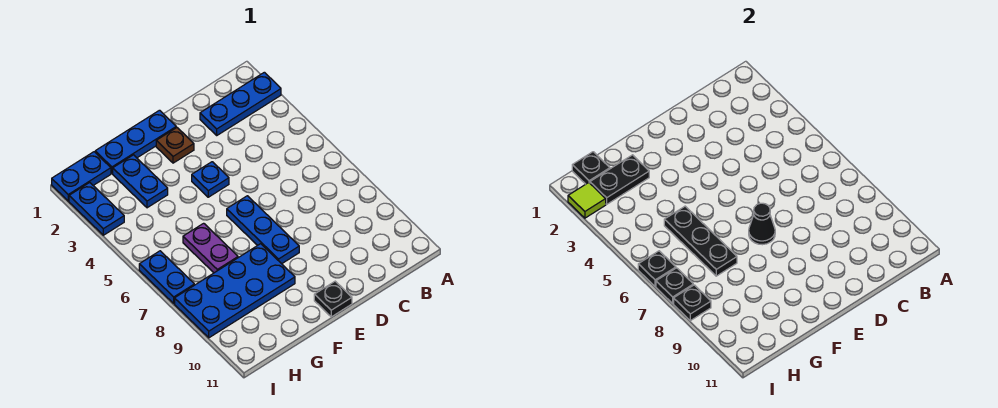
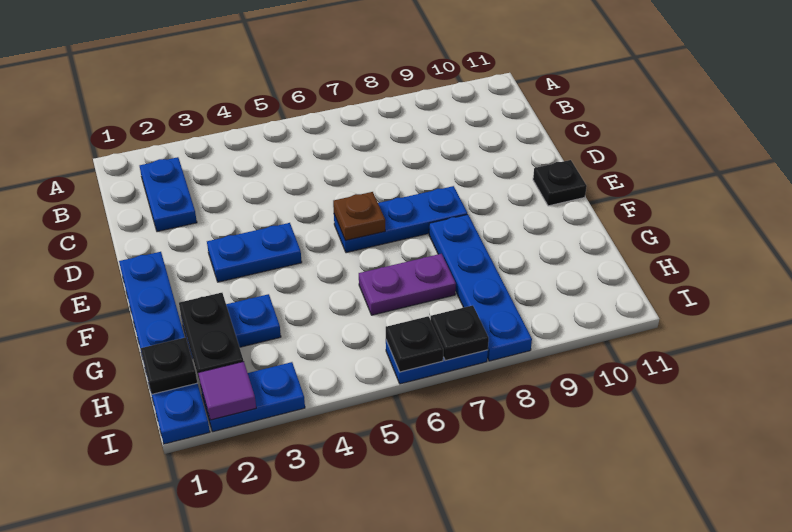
blue plate A2:C2 level 1 -> blue plate B2:C2 level 1
brown plate E2 level 1 -> brown plate E6 level 2
blue plate E4 level 1 -> blue plate E3:E4 level 1
black cone E7 level 2 -> none
blue plate F8:I9 level 1 -> blue plate F8:I8 level 1
black plate G5:G7 level 2 -> none
lime tile I2 level 2 -> purple tile I2 level 2
black plate I8 level 2 -> none

